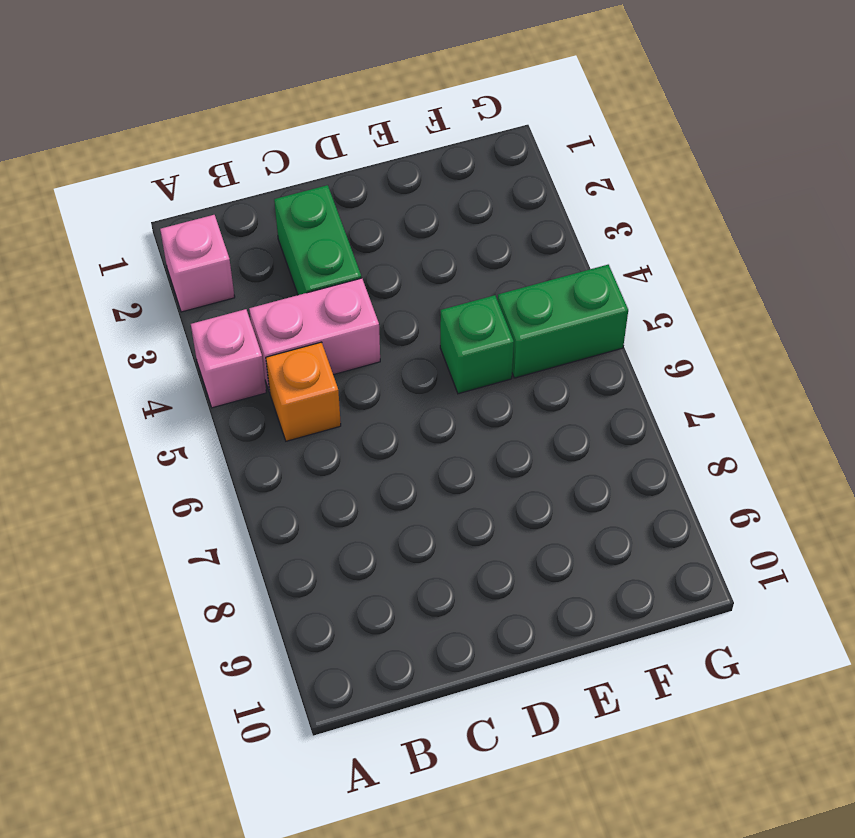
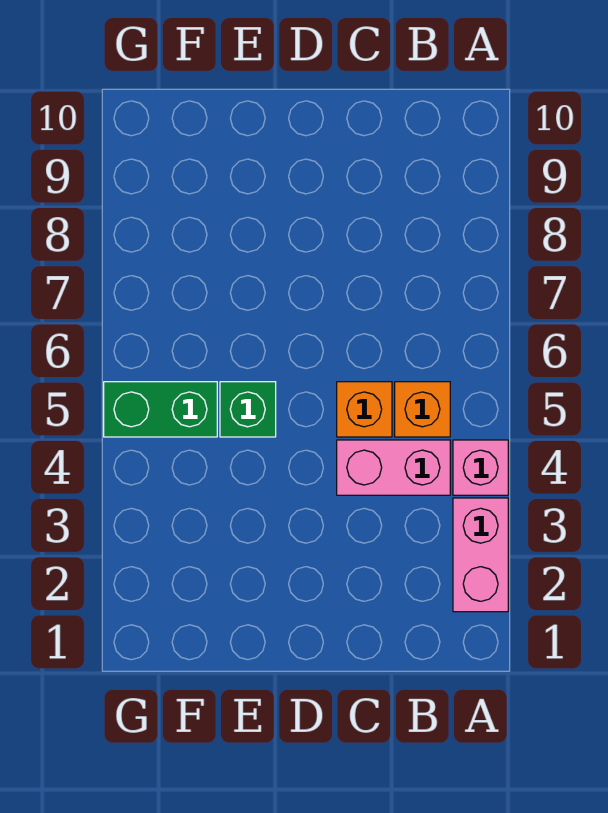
pink brick A2 level 1 -> pink brick A2:A3 level 1
green brick C2:C3 level 1 -> none
none -> orange brick C5 level 1

